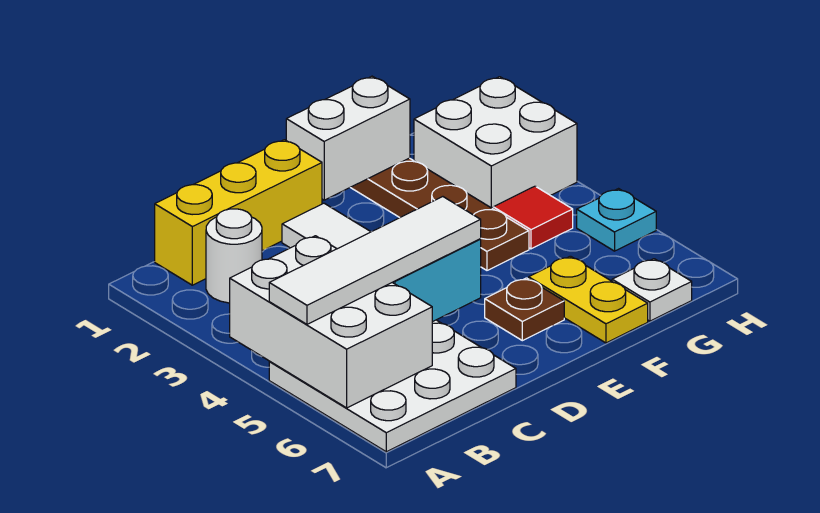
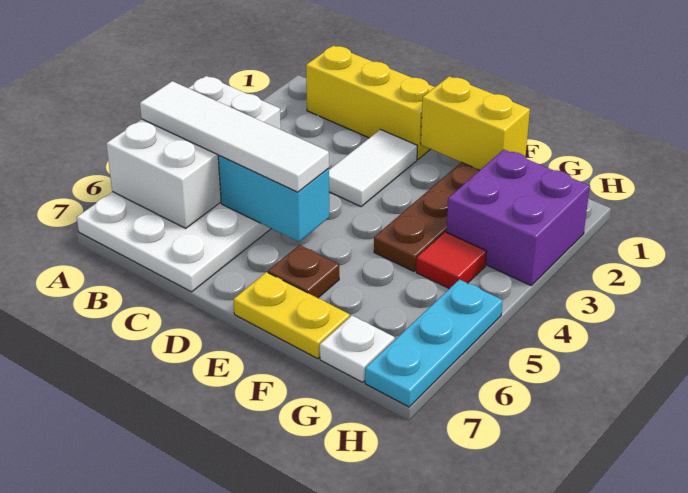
white round brick B2 level 1 -> none
white brick E1:F1 level 2 -> yellow brick E1:F1 level 2
yellow plate F6:F7 level 1 -> yellow plate E7:F7 level 1
white brick G2:H3 level 1 -> purple brick G2:H3 level 1
cyan plate H5 level 1 -> cyan plate H5:H7 level 1

